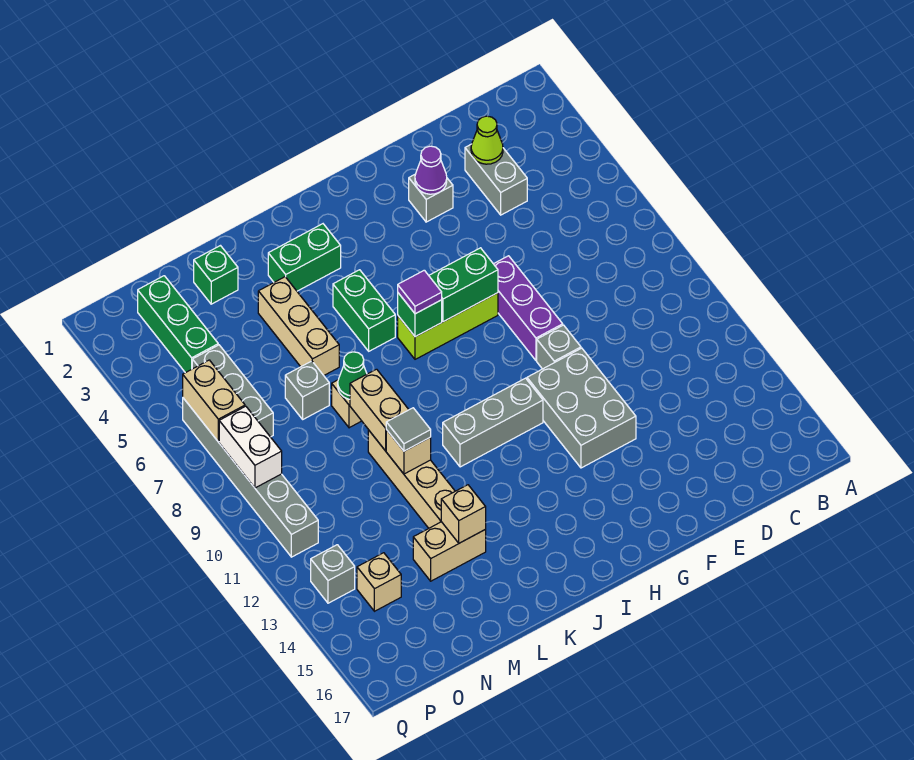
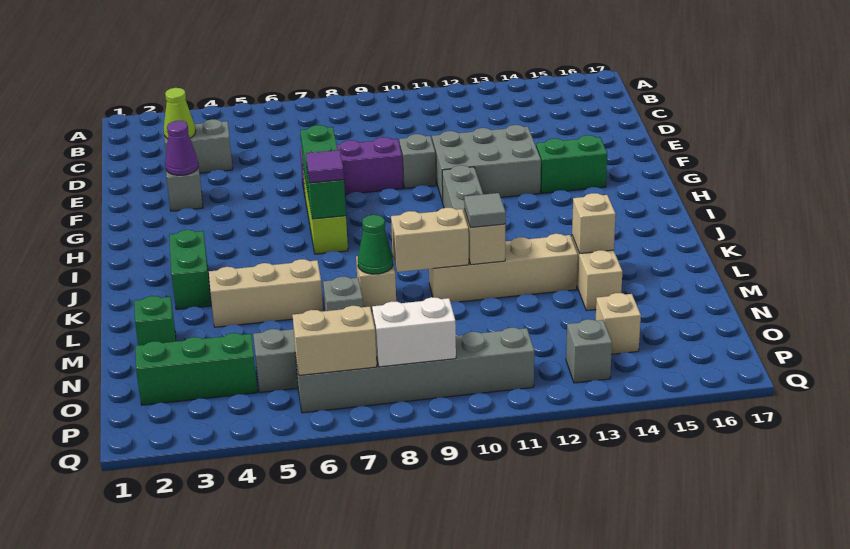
green brick J5:J6 level 1 -> green brick G14:G15 level 1

